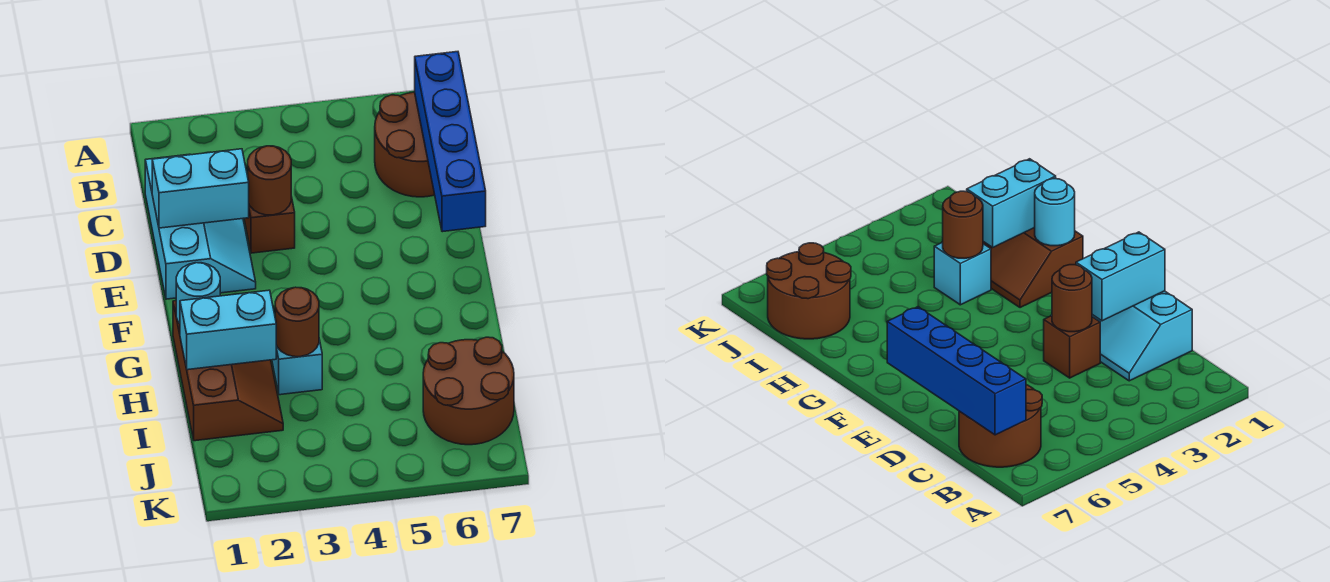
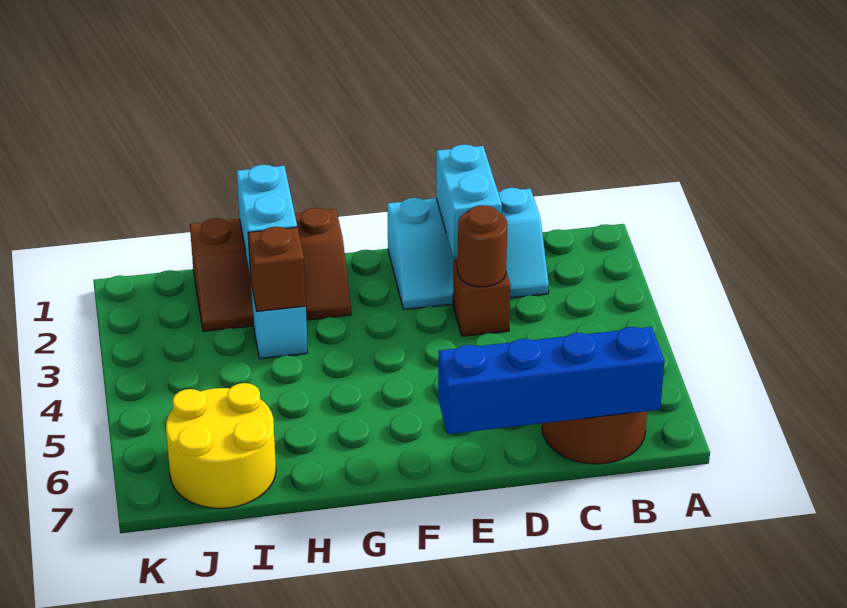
cyan round brick G1 level 2 -> none
brown round brick H3 level 2 -> brown brick H3 level 2
brown round brick I6:J7 level 1 -> yellow round brick I6:J7 level 1

